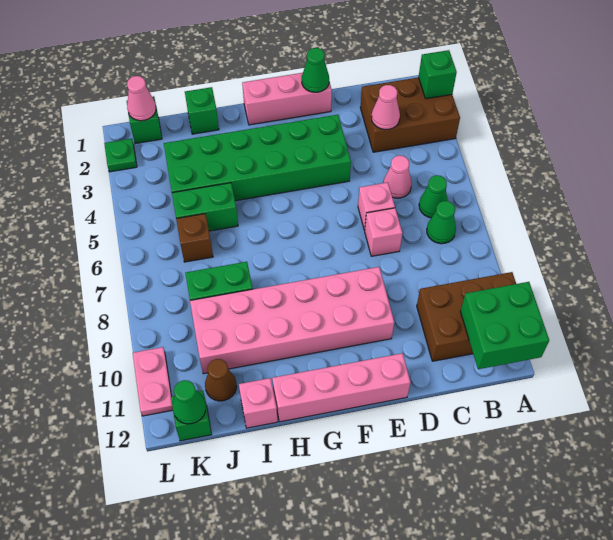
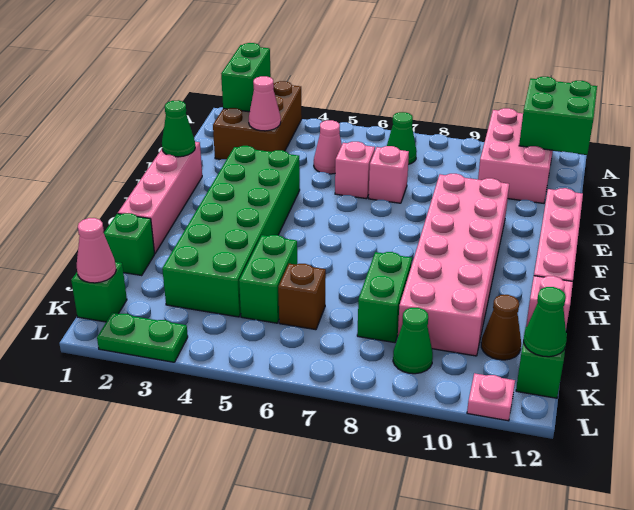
green brick A2 level 2 -> green brick A2:B2 level 2
brown brick A10:C11 level 1 -> pink brick A10:C11 level 1
green cone B6 level 1 -> green cone K9 level 1
pink brick E1:G1 level 1 -> pink brick E1:H1 level 1
green plate L2 level 1 -> green plate L2:L3 level 1
pink plate L10:L11 level 1 -> pink plate L11 level 1

